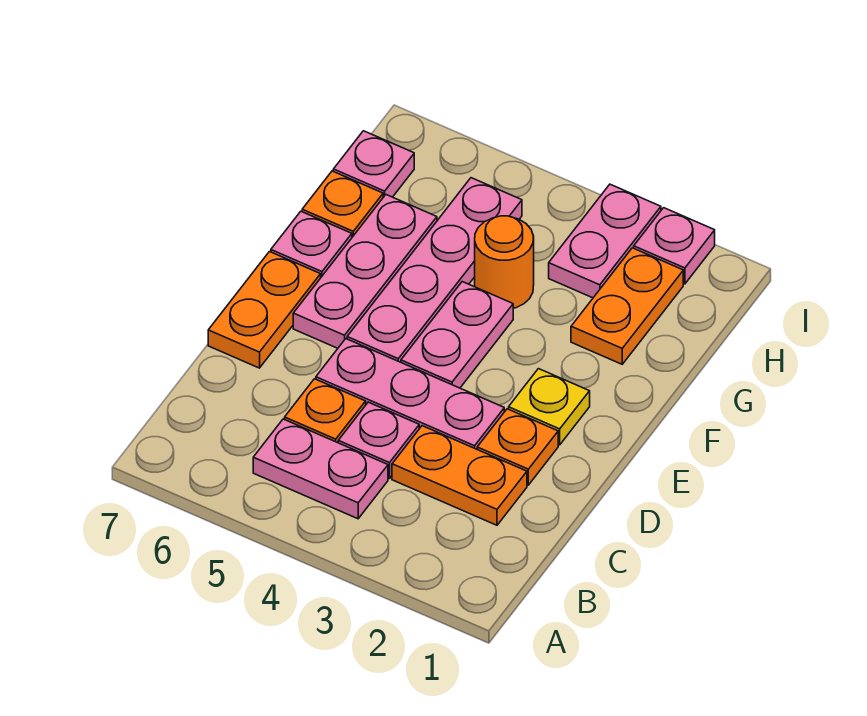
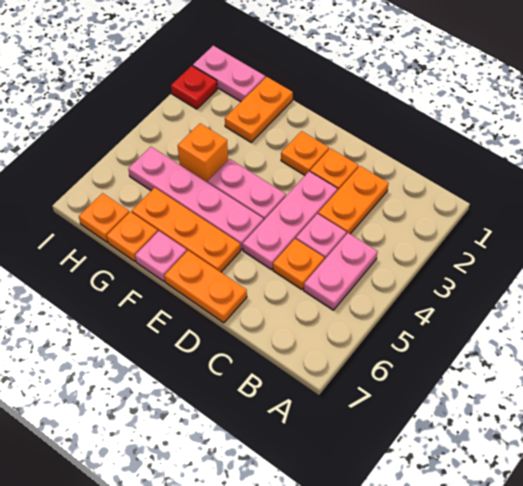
yellow plate E2 level 1 -> orange plate E2 level 1
pink plate E6:G6 level 1 -> orange plate E6:G6 level 1
orange plate G2:H2 level 1 -> orange plate G1:G2 level 1
orange round brick G4 level 1 -> orange brick G4 level 1
pink plate H3:I3 level 1 -> pink plate H1:I1 level 1
pink plate H7 level 1 -> orange plate H7 level 1
pink plate I2 level 1 -> red plate I2 level 1

